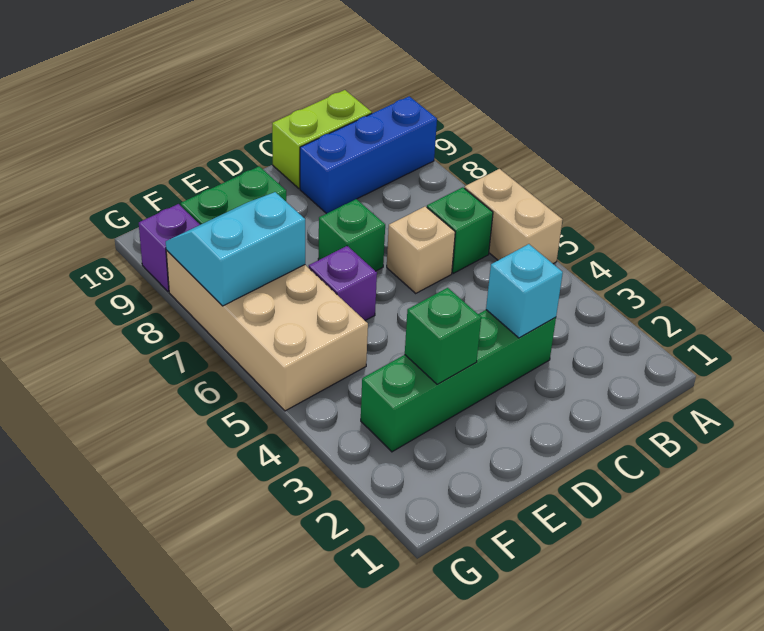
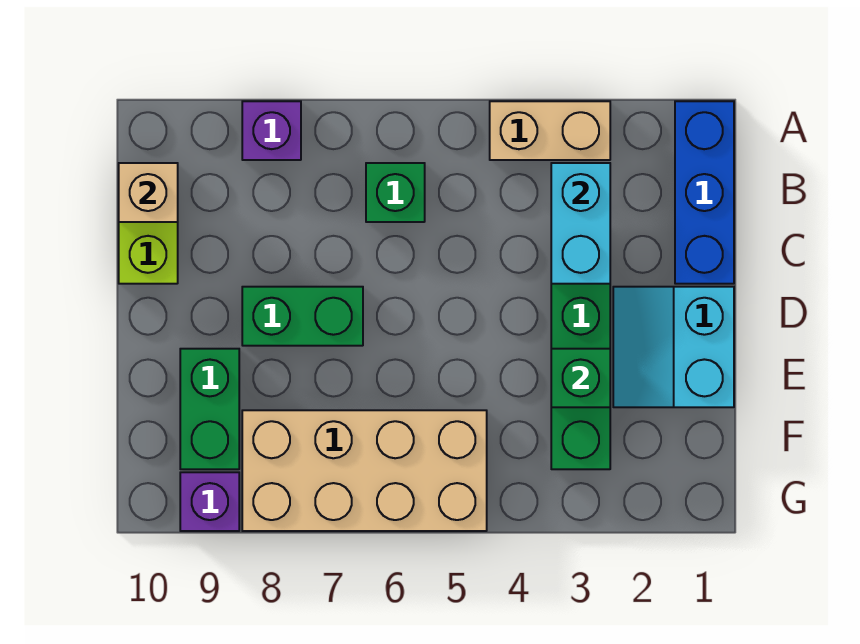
tan brick A5:A6 level 1 -> tan brick A3:A4 level 1
blue brick A9:C9 level 1 -> blue brick A1:C1 level 1
cyan brick C3 level 2 -> cyan brick B3:C3 level 2
tan brick C6 level 1 -> tan brick B10 level 2
green brick D7 level 1 -> green brick D7:D8 level 1
purple brick E6 level 1 -> purple brick A8 level 1
cyan slope F7:G8 level 2 top 7 -> cyan slope D1:E2 level 1 top 1

